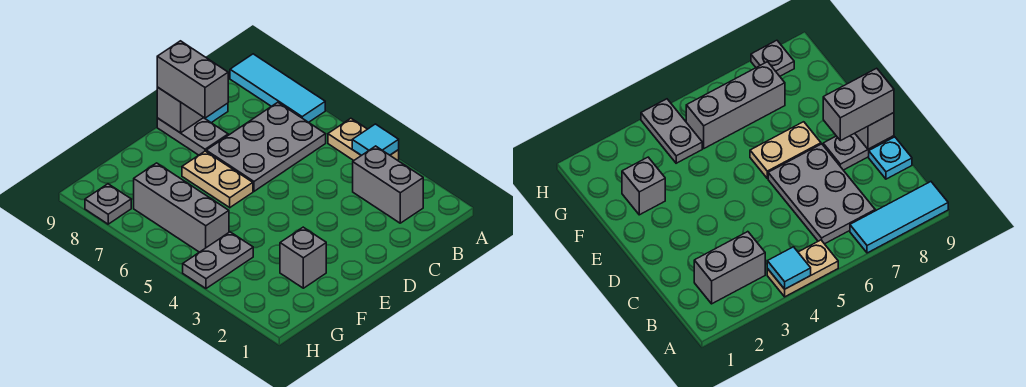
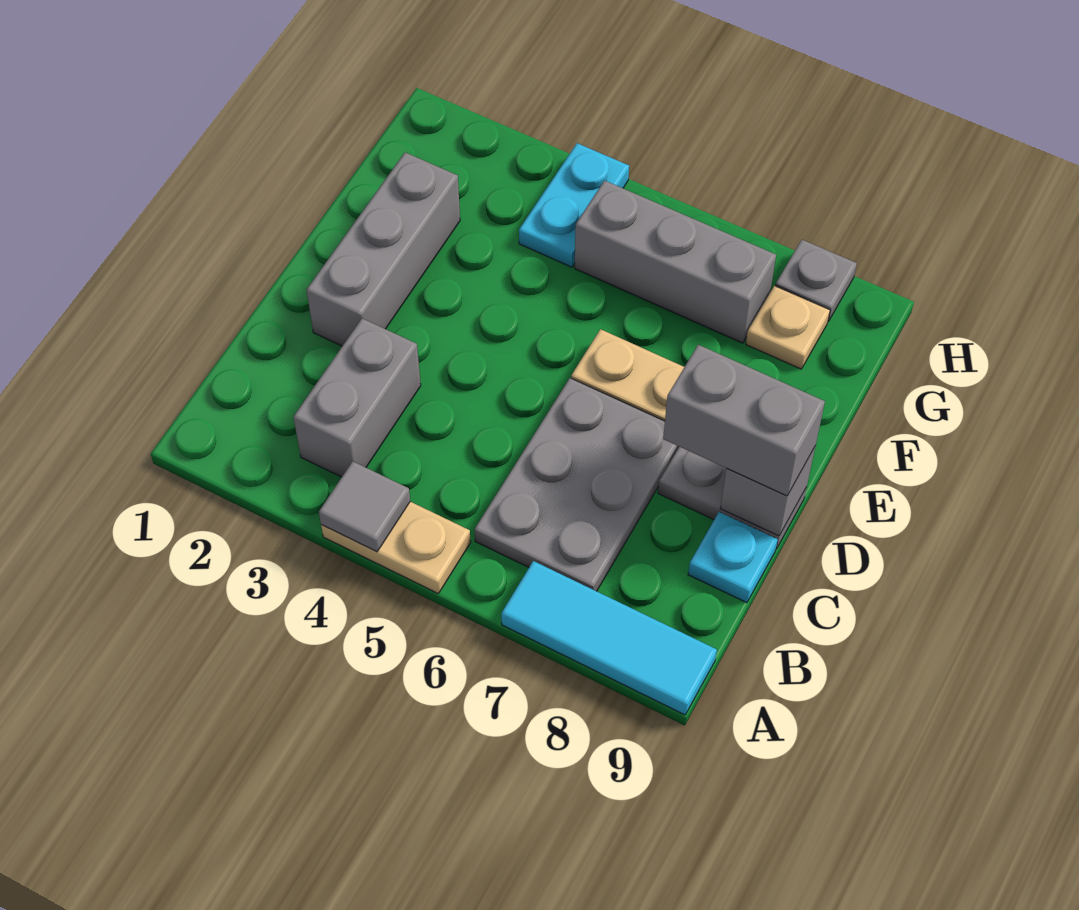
cyan tile A4 level 2 -> grey tile A4 level 2
grey brick B2:B3 level 1 -> grey brick B3:C3 level 1
grey brick F2 level 1 -> grey brick D2:F2 level 1
grey plate G4:H4 level 1 -> cyan plate G4:H4 level 1
none -> tan plate G8 level 1

